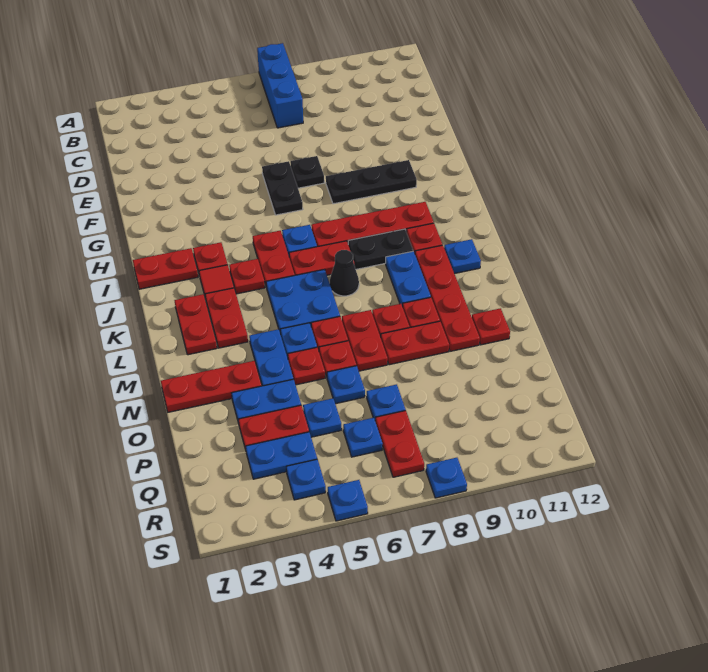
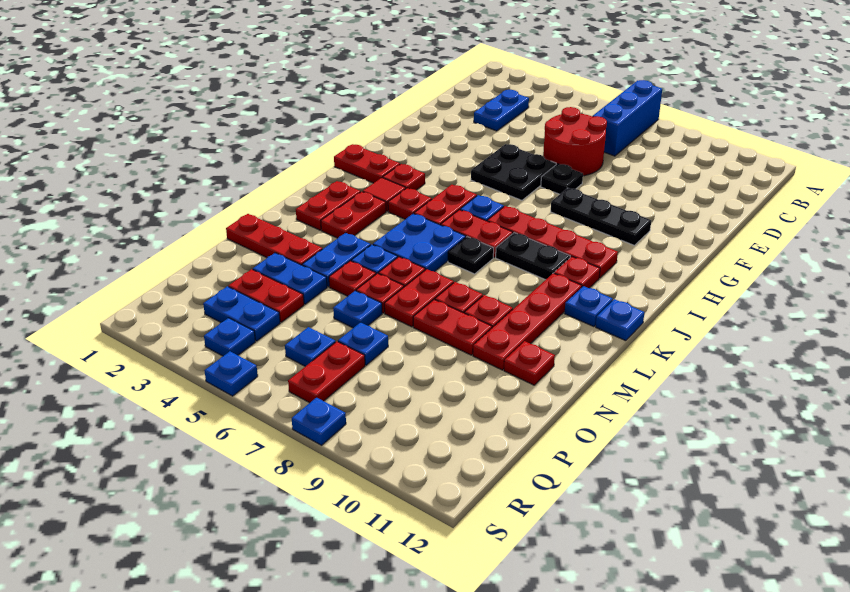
none -> red round brick D6:E7 level 1
black plate F6:G6 level 1 -> black plate F5:G6 level 1
black cone K7 level 1 -> black plate K7 level 1
blue plate K9:L9 level 1 -> blue plate C3:D3 level 1
blue plate P5 level 1 -> blue plate K12 level 1

